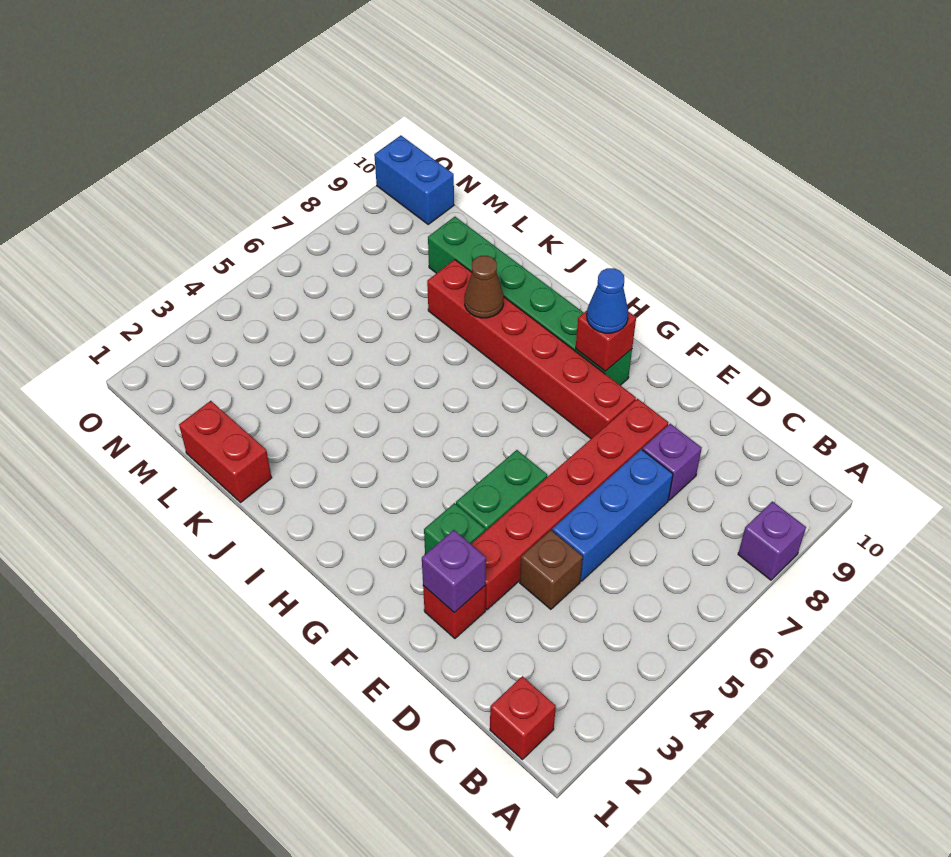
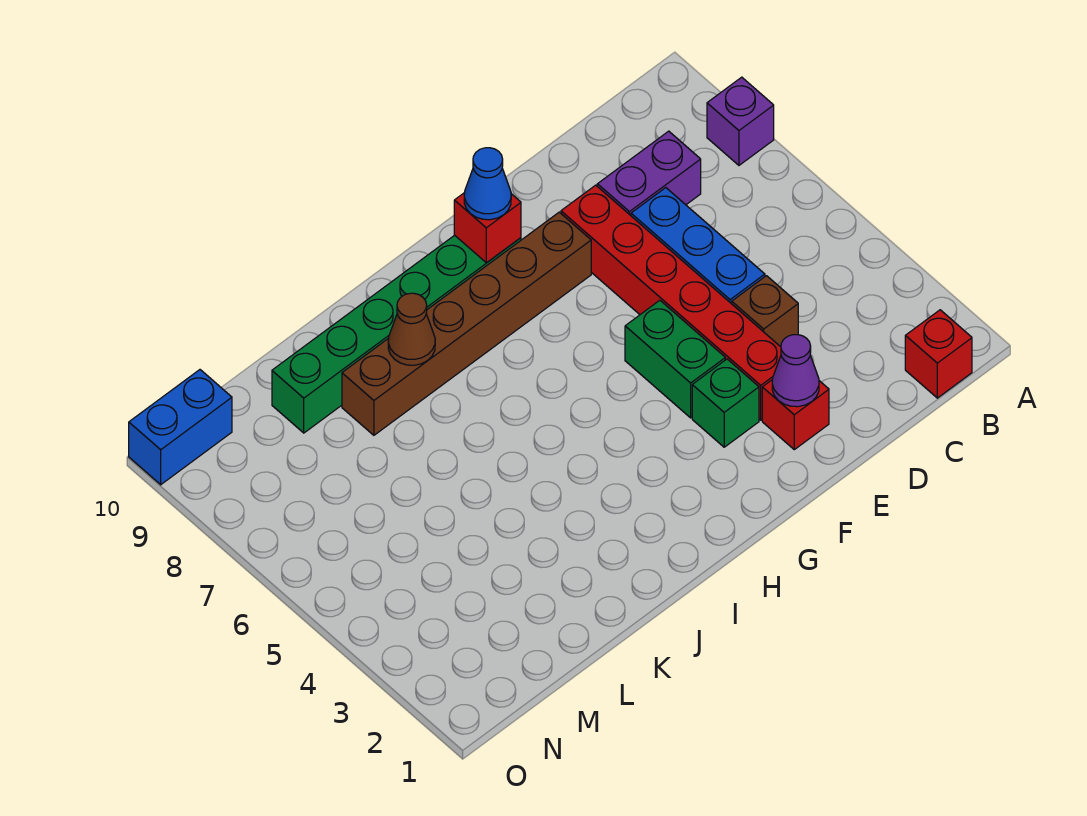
purple brick D8 level 1 -> purple brick C8:D8 level 1
purple brick E2 level 2 -> purple cone E2 level 2
red brick F8:K8 level 1 -> brown brick F8:K8 level 1
red brick K1:L1 level 1 -> none

